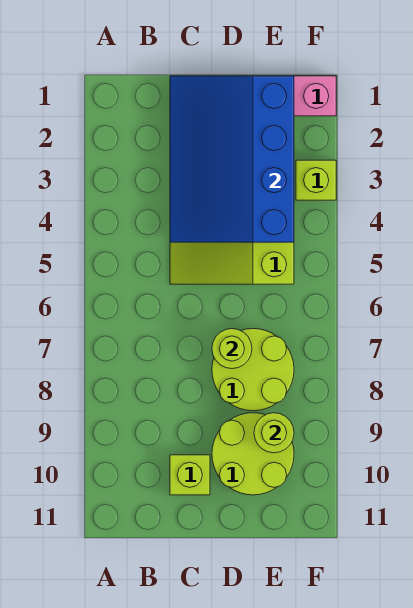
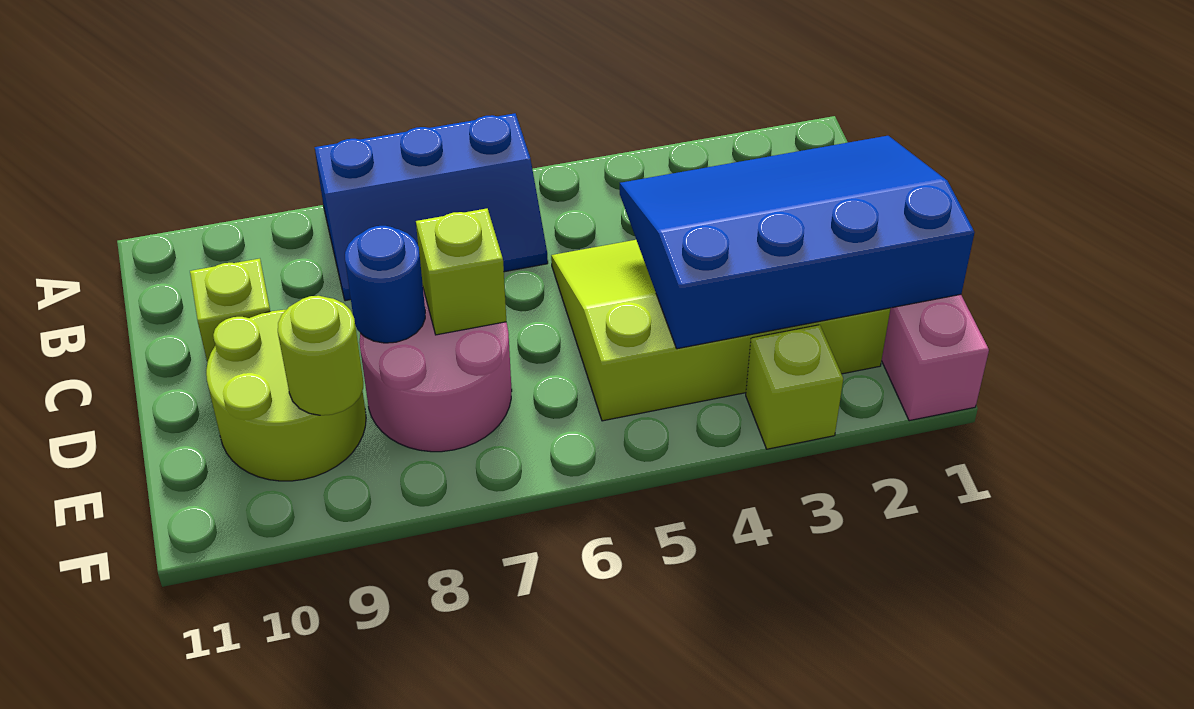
none -> blue slope A6:B8 level 1 top A
lime round brick D7:E8 level 1 -> pink round brick D7:E8 level 1
lime round brick D7 level 2 -> lime brick D7 level 2
none -> blue round brick D8 level 2

